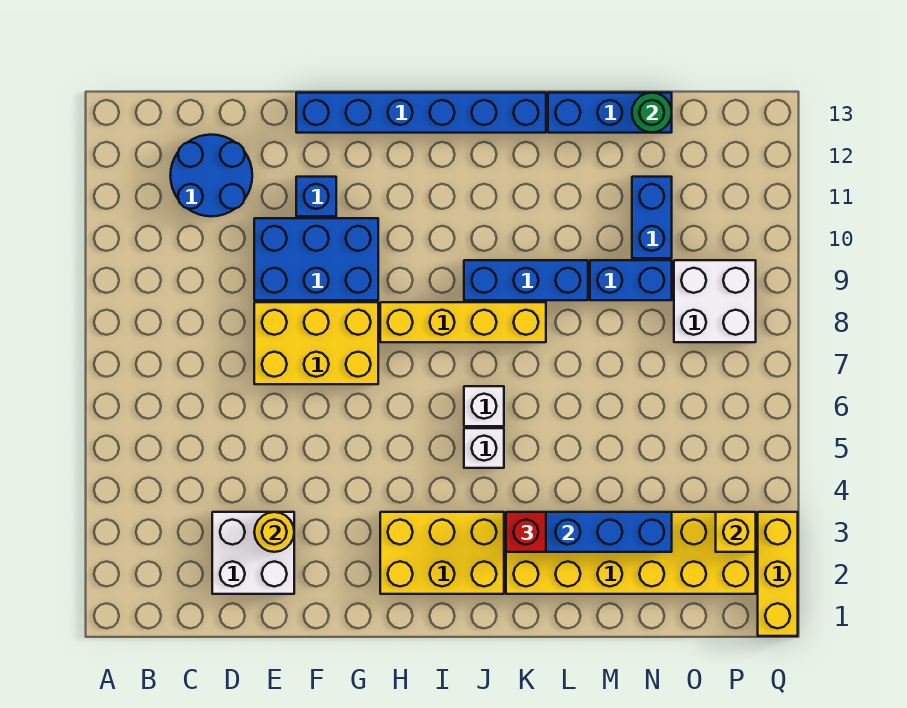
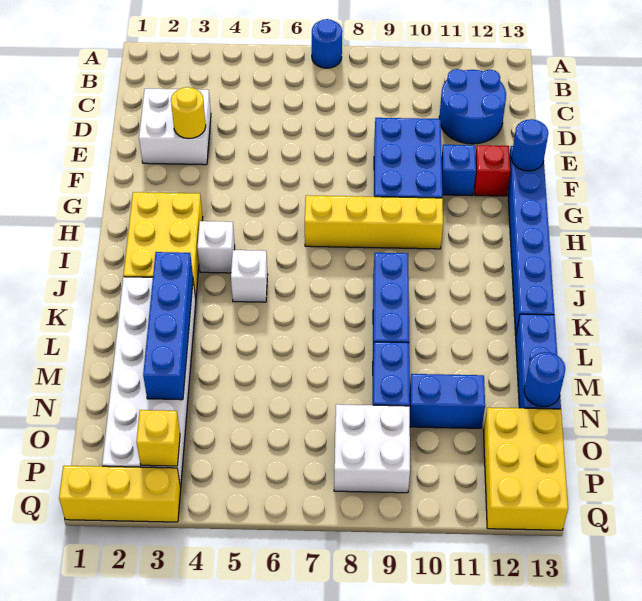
none -> blue round brick A7 level 1
yellow brick E7:G8 level 1 -> yellow brick O12:Q13 level 1
none -> blue round brick F13 level 2
yellow brick H8:K8 level 1 -> yellow brick H7:H10 level 1
white brick J6 level 1 -> white brick I4 level 1
yellow brick K2:P3 level 1 -> white brick K2:P3 level 1
red brick K3 level 3 -> red brick F12 level 1
green round brick N13 level 2 -> blue round brick N13 level 2

